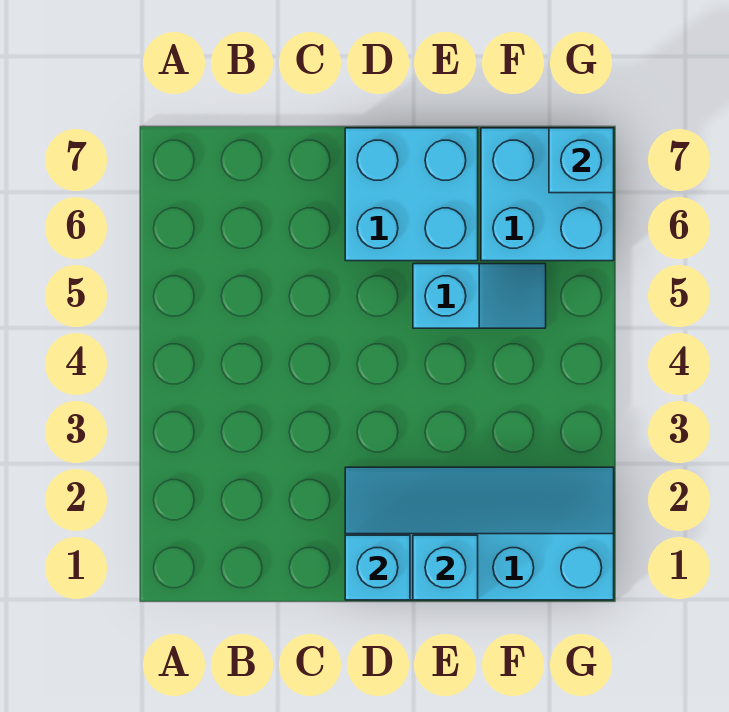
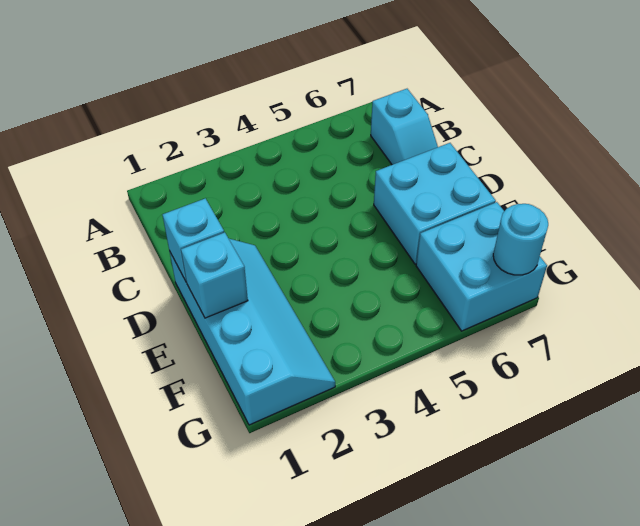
cyan slope E5:F5 level 1 top E -> cyan slope B7:C7 level 1 top B
cyan brick G7 level 2 -> cyan round brick G7 level 2

